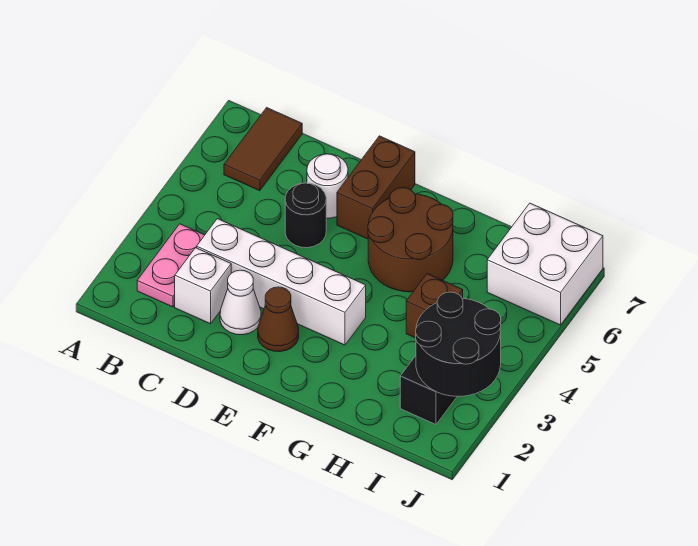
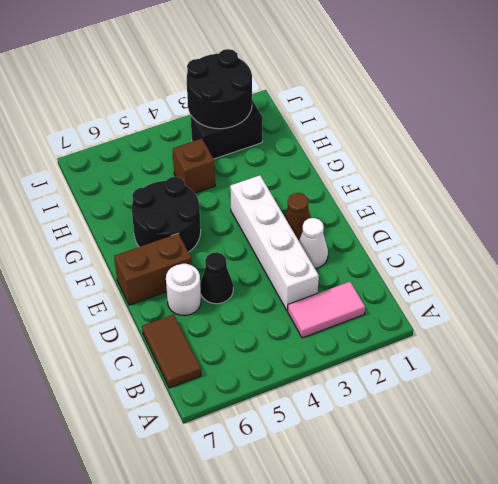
pink plate B2:B3 level 1 -> pink tile B2:B3 level 1
brown tile B6:B7 level 1 -> brown tile B7:C7 level 1
white brick C2 level 1 -> none
black round brick D5 level 1 -> black cone D5 level 1
brown round brick F5:G6 level 1 -> black round brick F5:G6 level 1
white brick I6:J7 level 1 -> none

